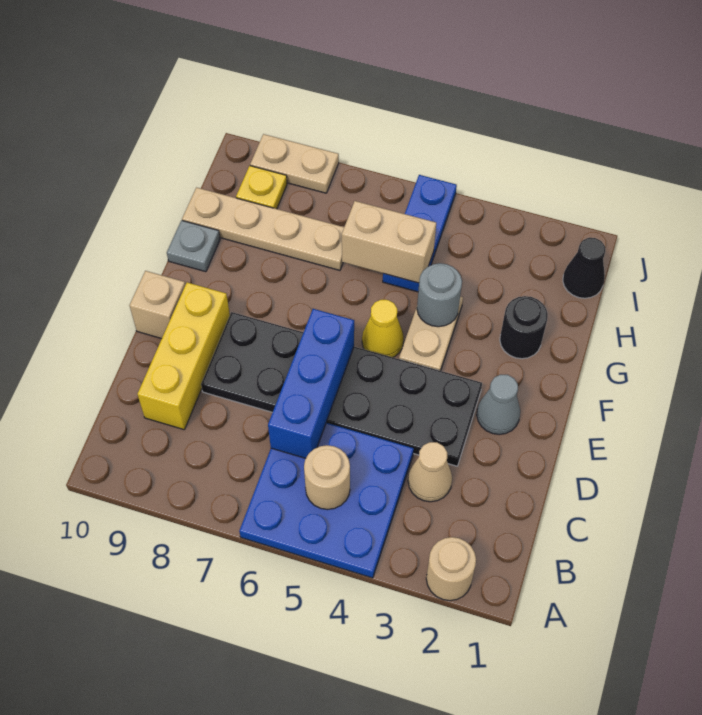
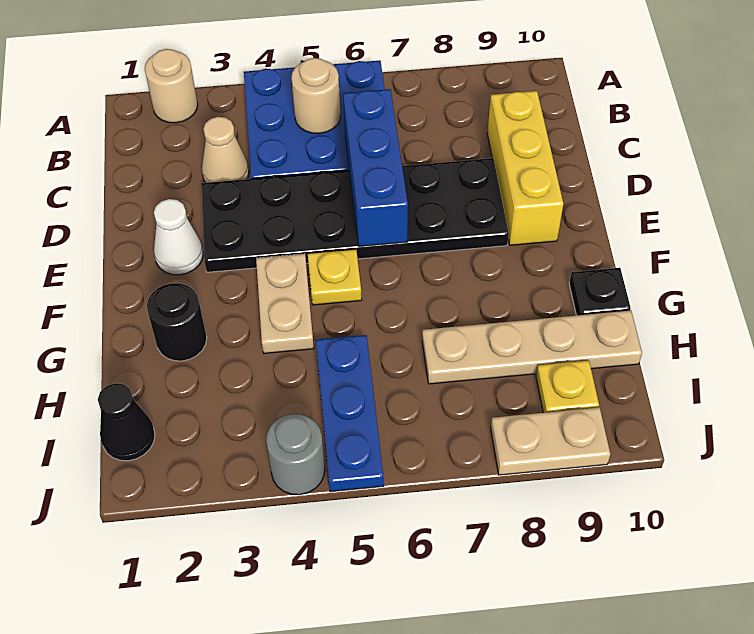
grey cone E2 level 1 -> white cone E2 level 1
tan brick E10 level 1 -> none
yellow cone F5 level 1 -> yellow plate F5 level 1
grey round brick G4 level 2 -> grey round brick J4 level 1
grey plate G10 level 1 -> black plate G10 level 1
tan brick H5:H6 level 2 -> none

